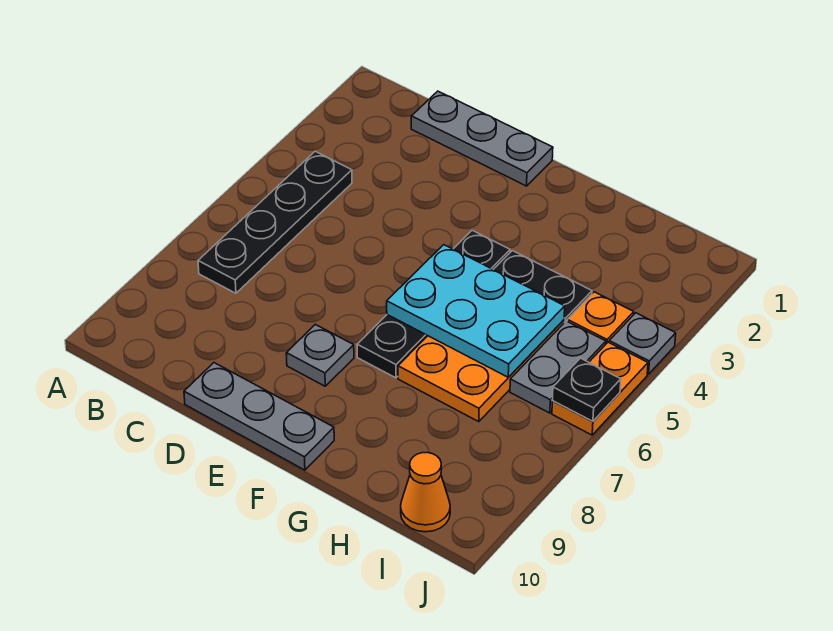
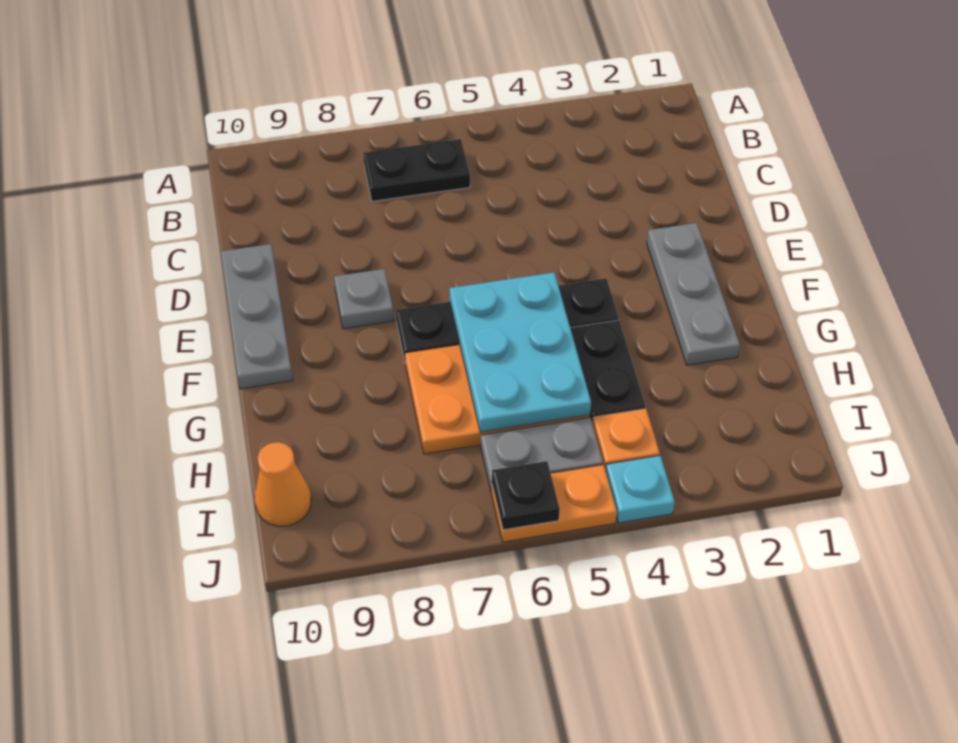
black plate B4:B7 level 1 -> black plate B6:B7 level 1
grey plate C1:E1 level 1 -> grey plate E2:G2 level 1
grey plate J4 level 1 -> cyan plate J4 level 1

